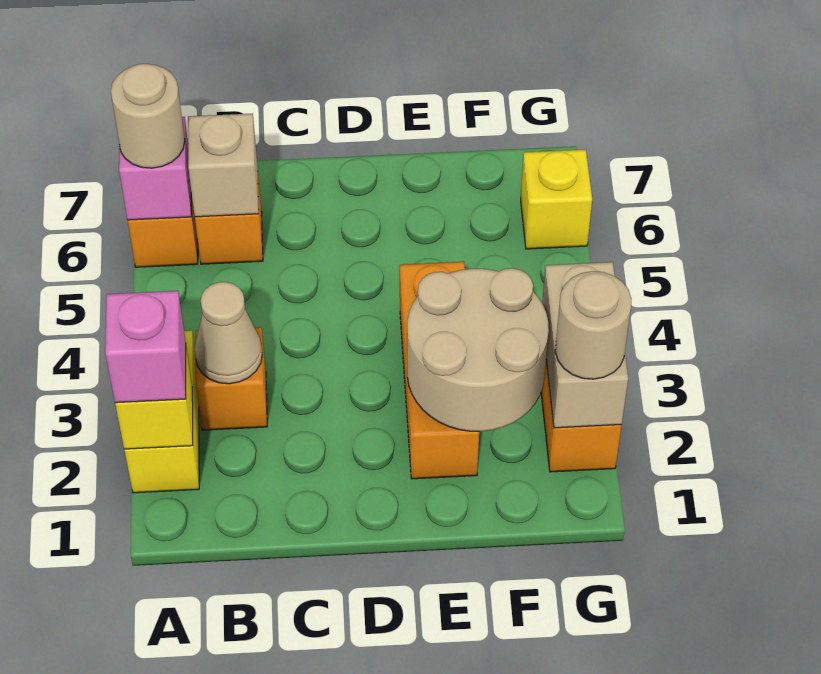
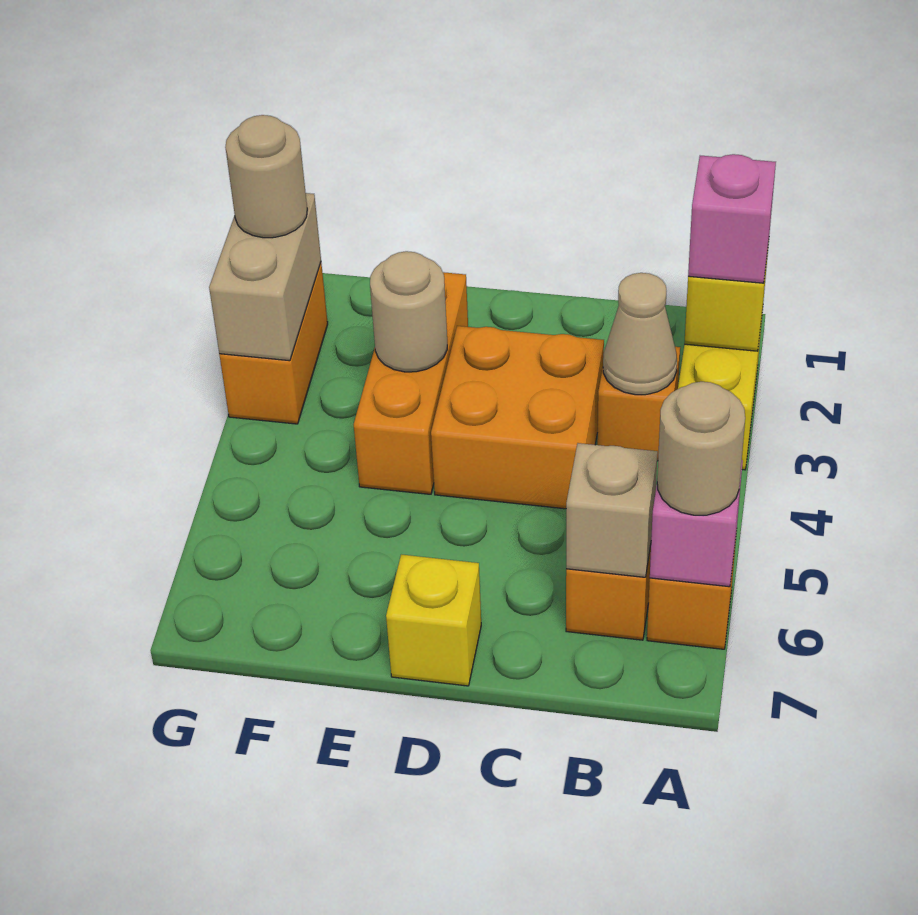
none -> orange brick C3:D4 level 1
tan round brick E2:F3 level 2 -> tan round brick E3 level 2
yellow brick G6 level 1 -> yellow brick D7 level 1

